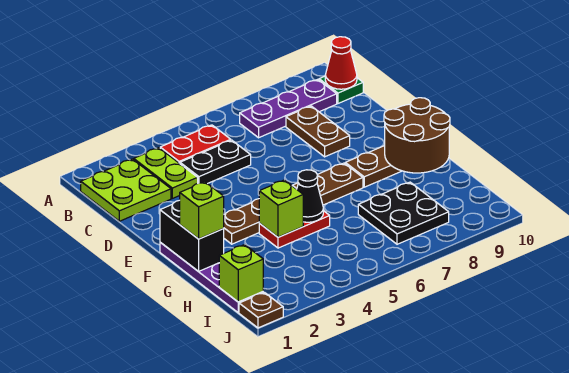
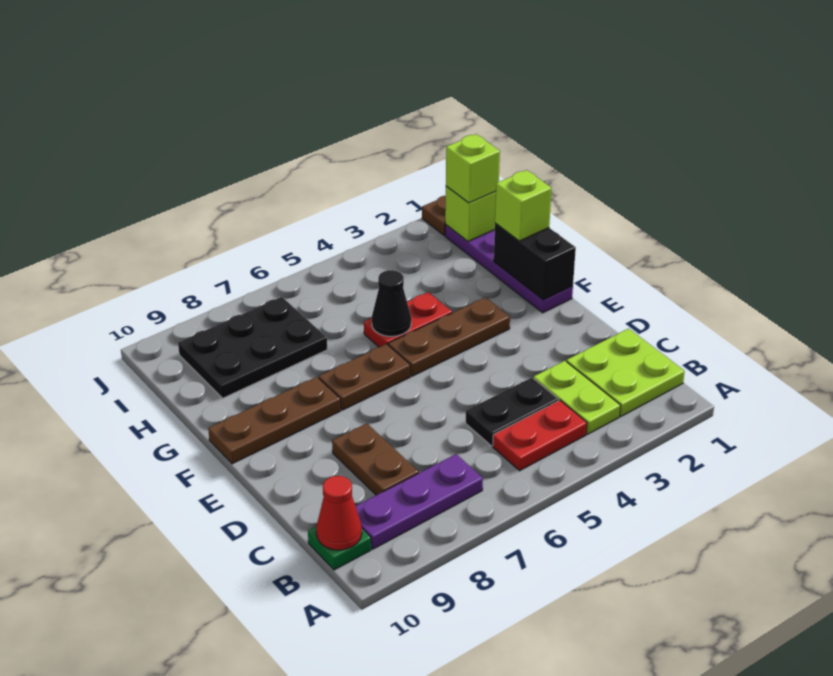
brown round brick F9:G10 level 2 -> none
lime brick G4 level 2 -> lime brick I1 level 3
black plate H7:I8 level 1 -> black plate H7:I9 level 1

